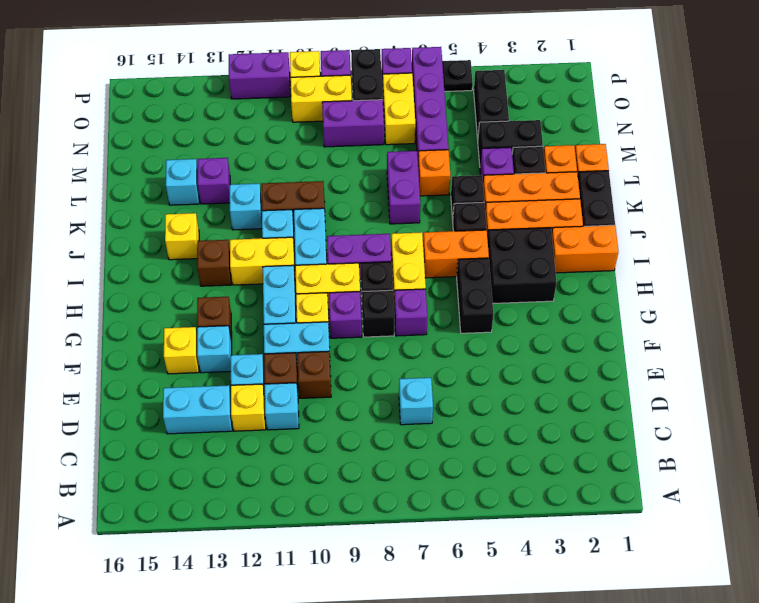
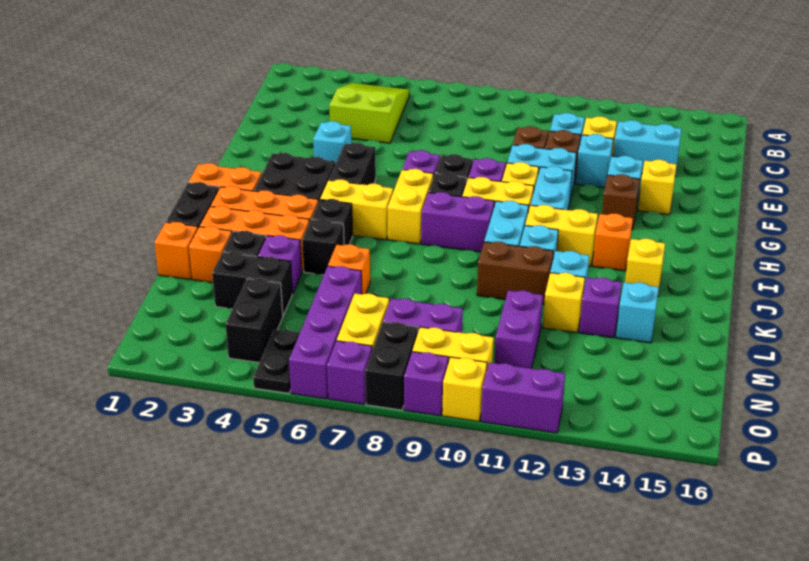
none -> lime slope B4:D5 level 1 top D
cyan brick D7 level 1 -> cyan brick F4 level 1
orange brick I5:I6 level 1 -> yellow brick I5:I6 level 1
brown brick I13 level 1 -> orange brick I13 level 1
purple brick K7:L7 level 1 -> purple brick M11:N11 level 1
none -> yellow brick L12 level 1
black plate P5 level 1 -> black plate O5:P5 level 1

